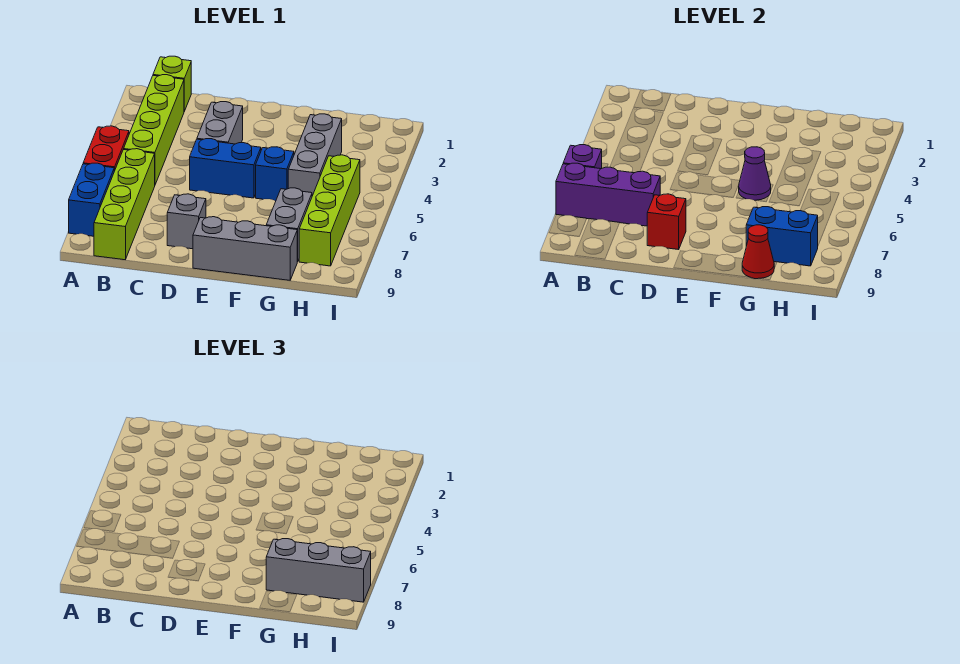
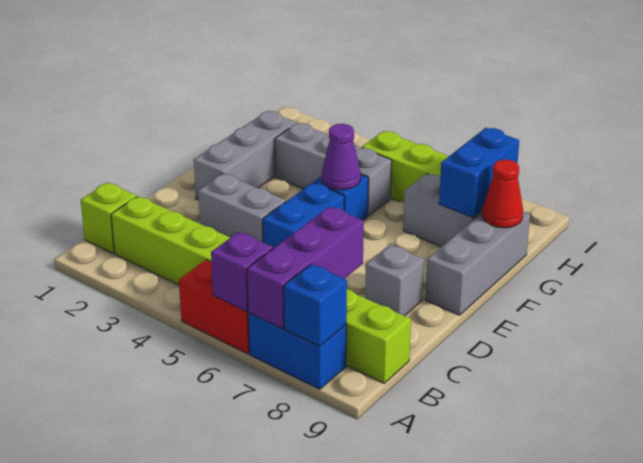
none -> blue brick A8 level 2
red brick D8 level 2 -> none
grey brick G8:I8 level 3 -> grey brick E2:G2 level 1

